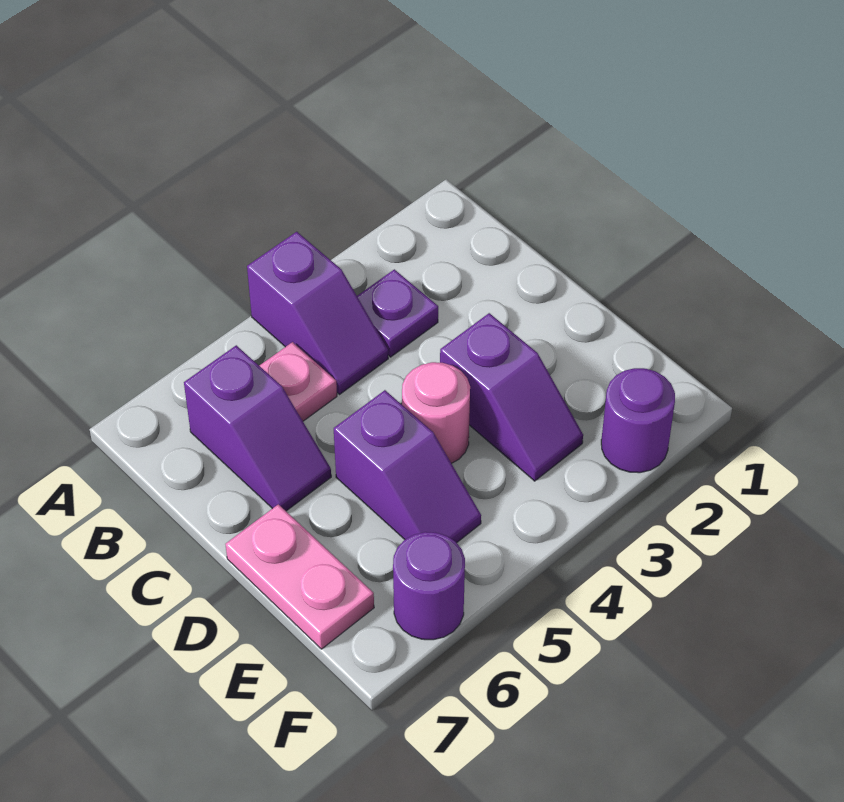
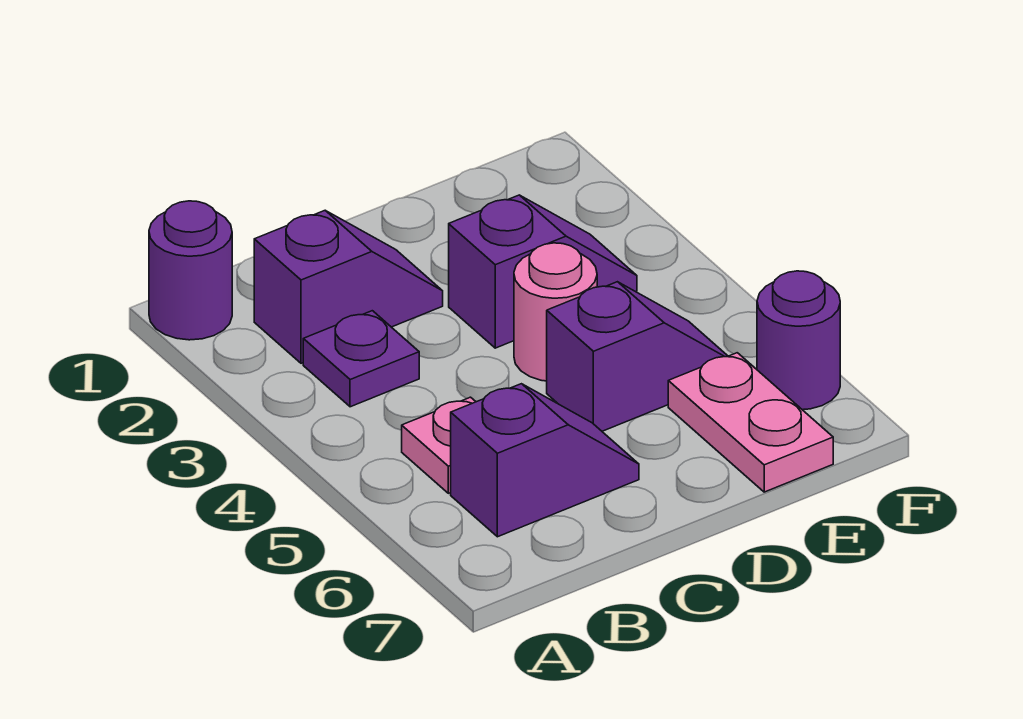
purple slope A4:B4 level 1 top A -> purple slope B2:C2 level 1 top B
pink plate D7:E7 level 1 -> pink plate E6:E7 level 1
purple round brick F2 level 1 -> purple round brick A1 level 1

